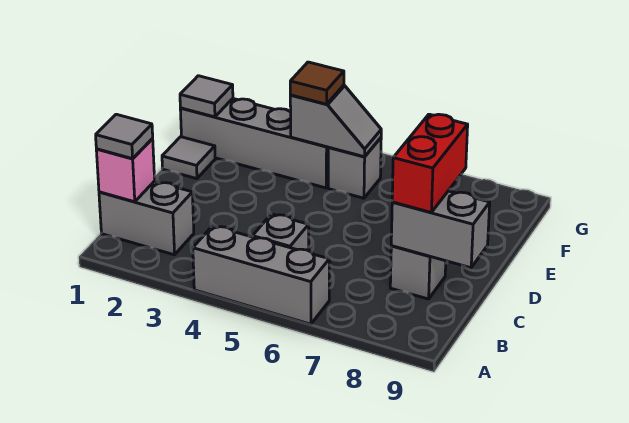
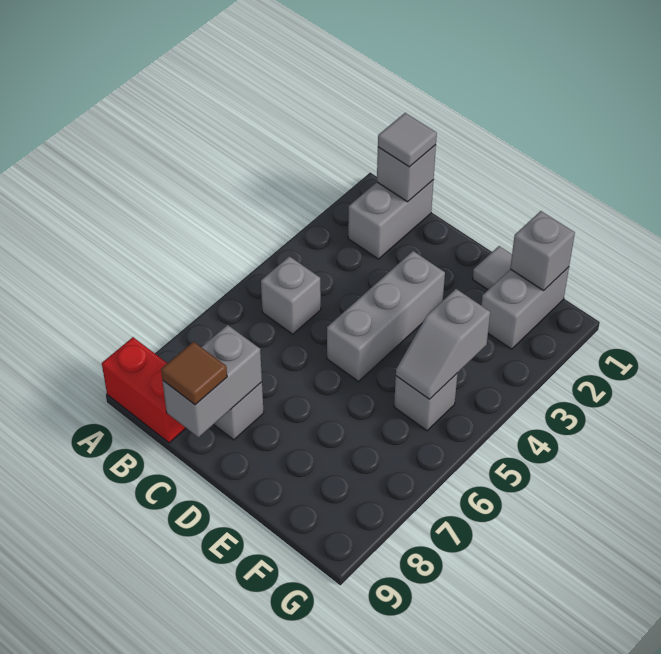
grey brick A4:A6 level 1 -> grey brick D3:D5 level 1
pink brick B1 level 2 -> grey brick B1 level 2
red brick C8:D8 level 3 -> red brick A9:B9 level 1
grey brick F1:F4 level 1 -> grey brick F1:F2 level 1
grey tile F1 level 2 -> grey brick F1 level 2
brown tile F4 level 3 -> brown tile C9 level 3

